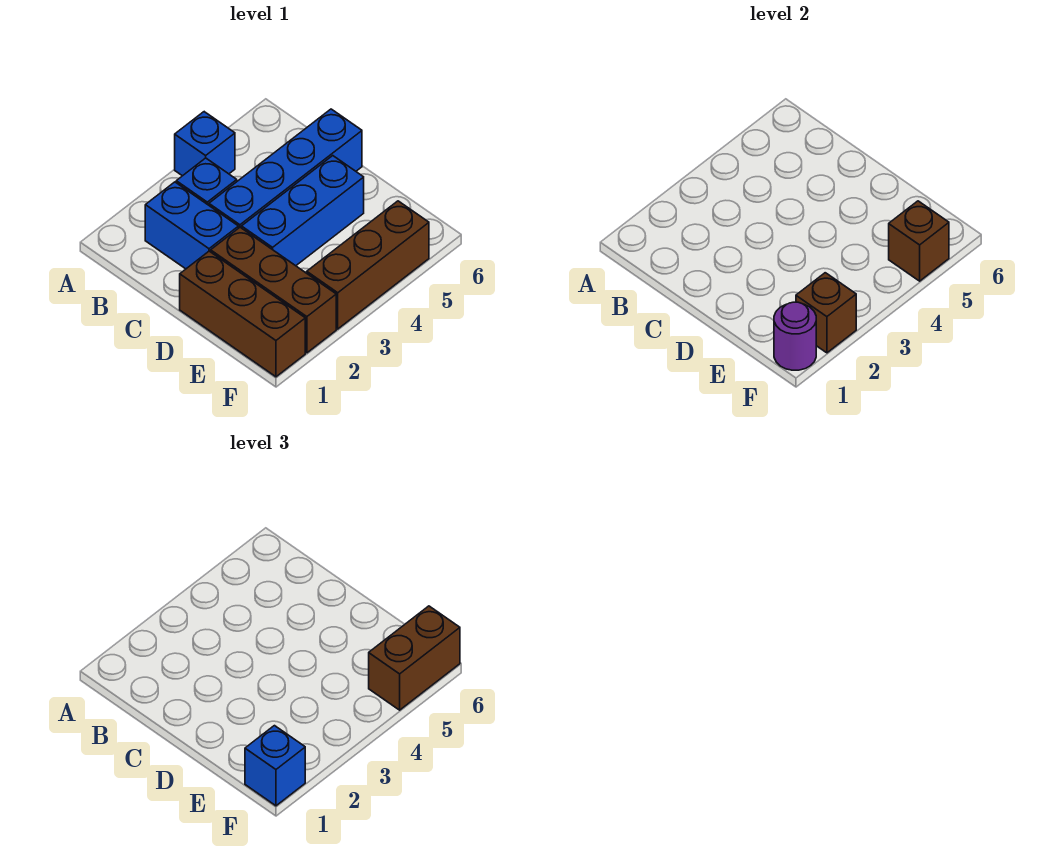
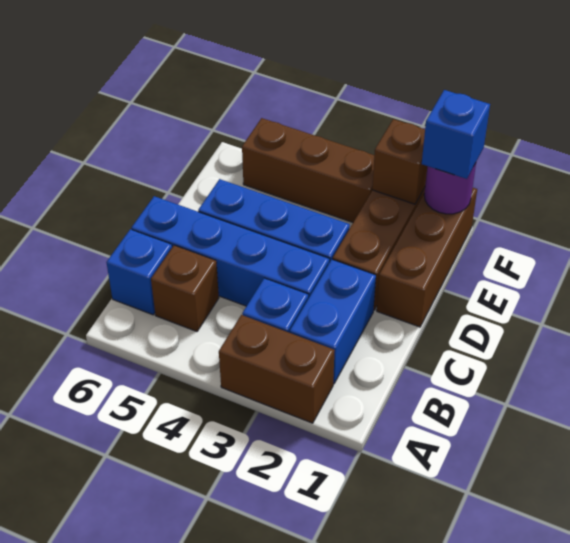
blue brick A4 level 1 -> blue brick B6 level 1
brown brick F5 level 2 -> brown brick B5 level 1
brown brick F5:F6 level 3 -> brown brick A2:A3 level 1

